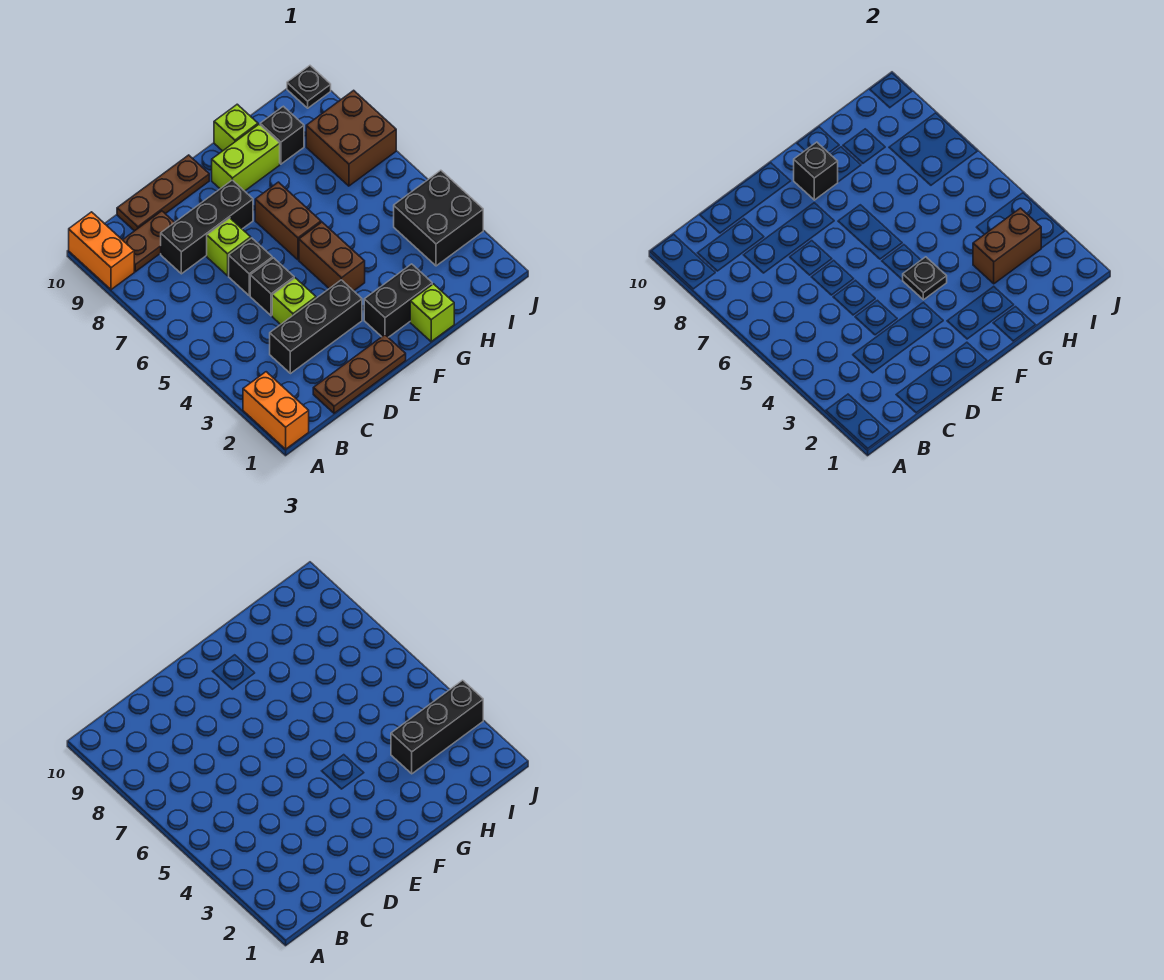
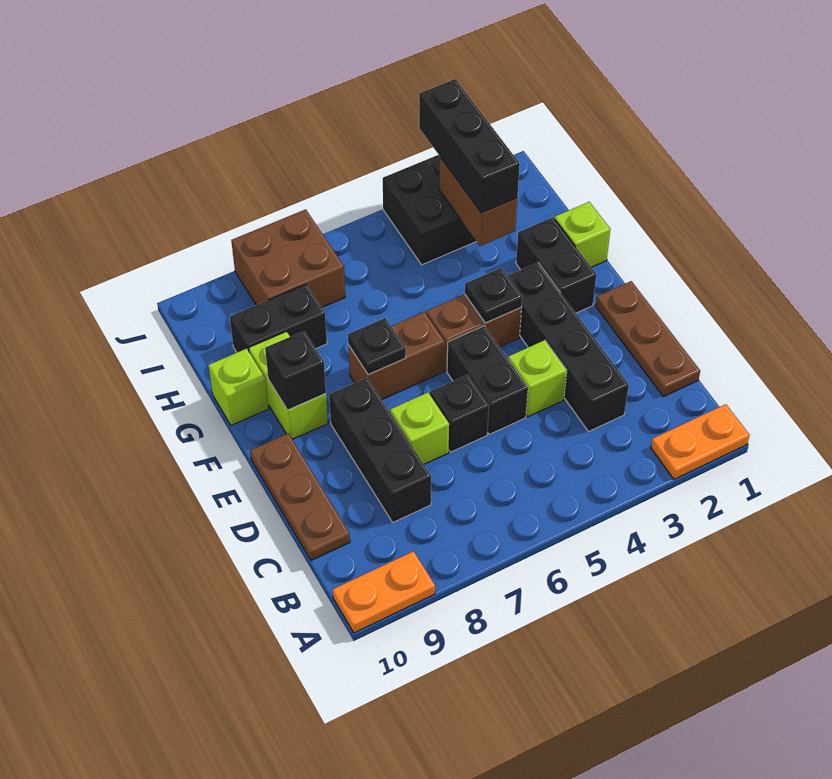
orange brick A1:A2 level 1 -> orange plate A1:A2 level 1
orange brick A9:A10 level 1 -> orange plate A9:A10 level 1
brown plate B9:C9 level 1 -> none
black brick C3:E3 level 1 -> black brick C3:F3 level 1
black brick D5 level 1 -> black brick D5:E5 level 1
black brick H9 level 1 -> black brick H8:H9 level 1
black plate J10 level 1 -> black plate F7 level 2

